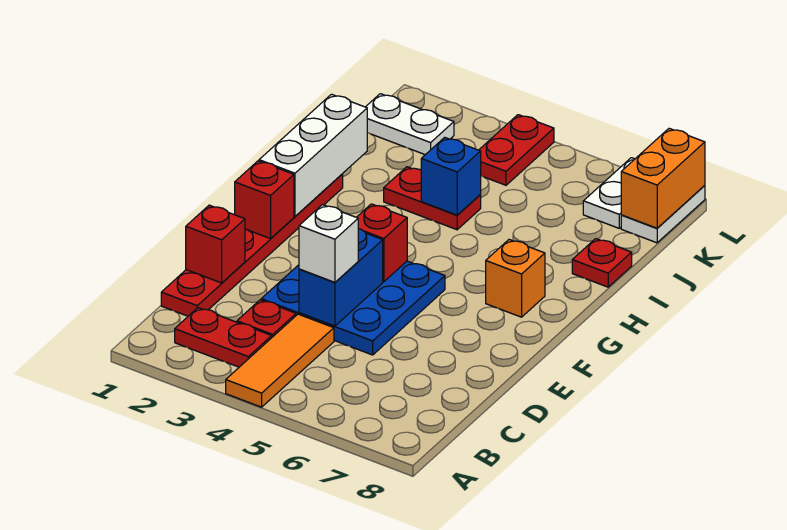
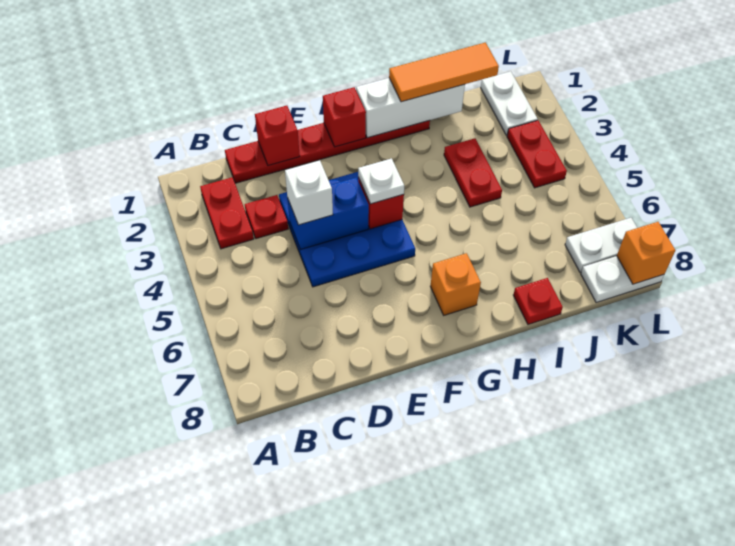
orange tile A4:C4 level 1 -> orange tile H1:J1 level 3
none -> white plate F4 level 3
blue brick I4 level 2 -> none
red plate K4:L4 level 1 -> red plate K3:K4 level 1
orange brick K8:L8 level 2 -> orange brick L8 level 2

